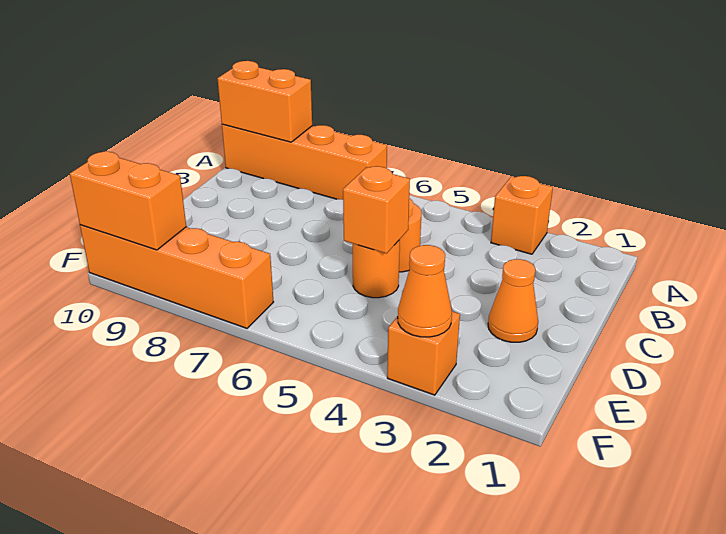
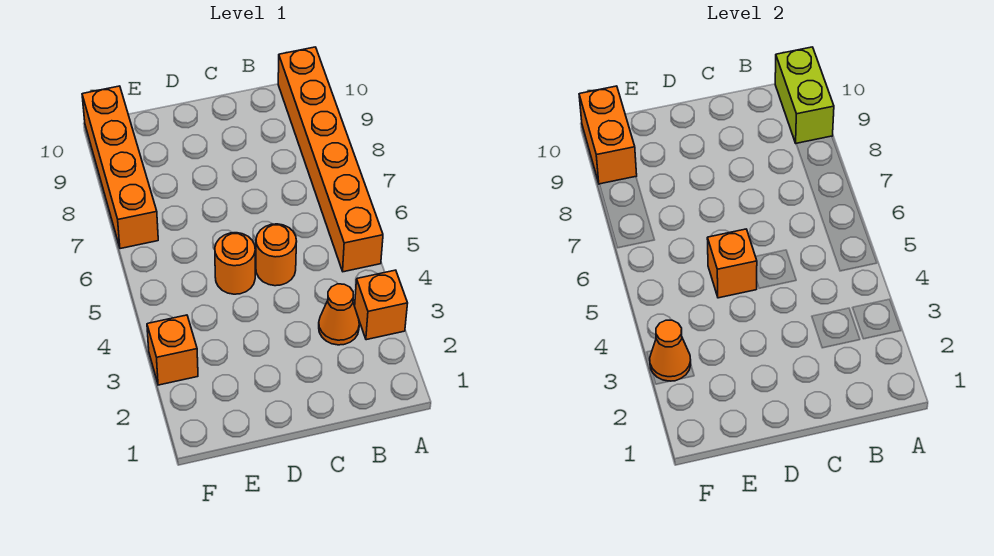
orange brick A7:A10 level 1 -> orange brick A5:A10 level 1
orange brick A9:A10 level 2 -> lime brick A9:A10 level 2
orange cone D2 level 1 -> orange cone B3 level 1

